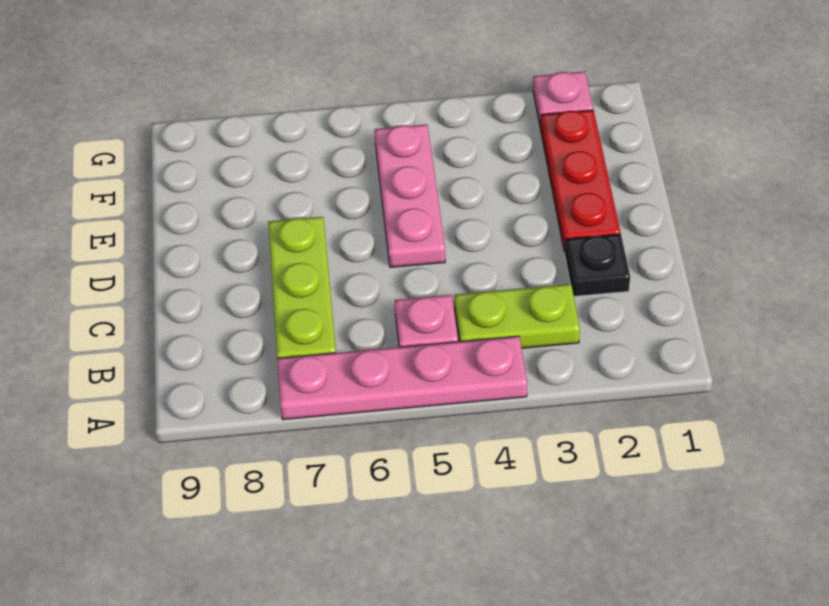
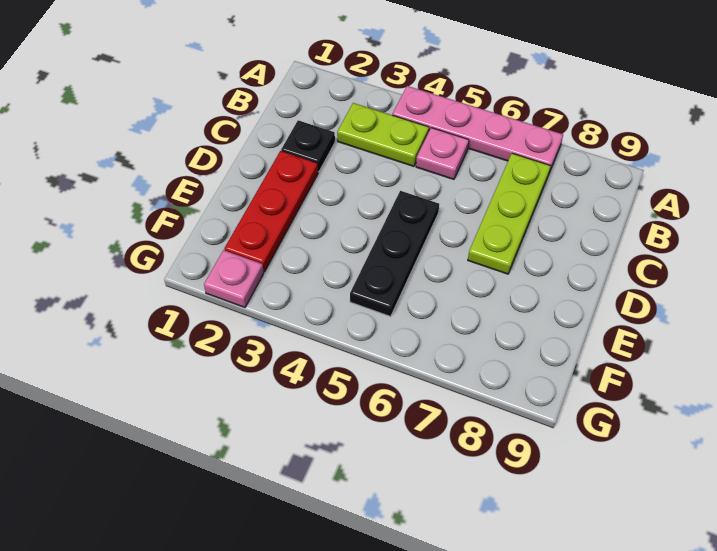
pink plate D5:F5 level 1 -> black plate D5:F5 level 1

